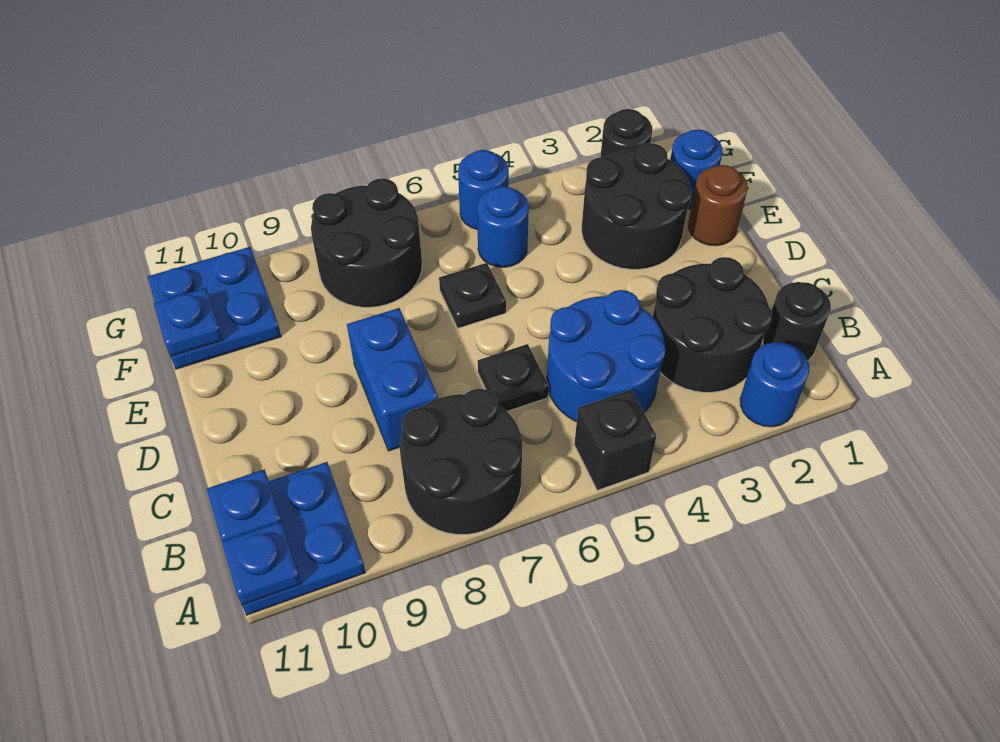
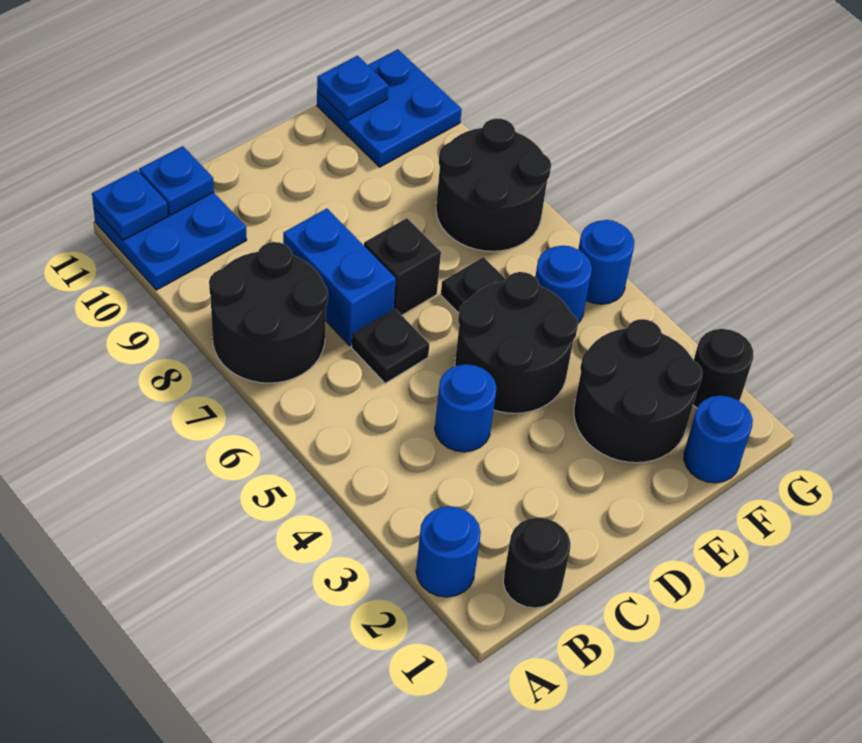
black brick A5 level 1 -> black brick D7 level 1
black round brick B2:C3 level 1 -> black round brick D4:E5 level 1
blue round brick B4:C5 level 1 -> blue round brick C4 level 1
blue brick C8:D8 level 1 -> blue brick C7:C8 level 1
brown round brick E1 level 1 -> none

